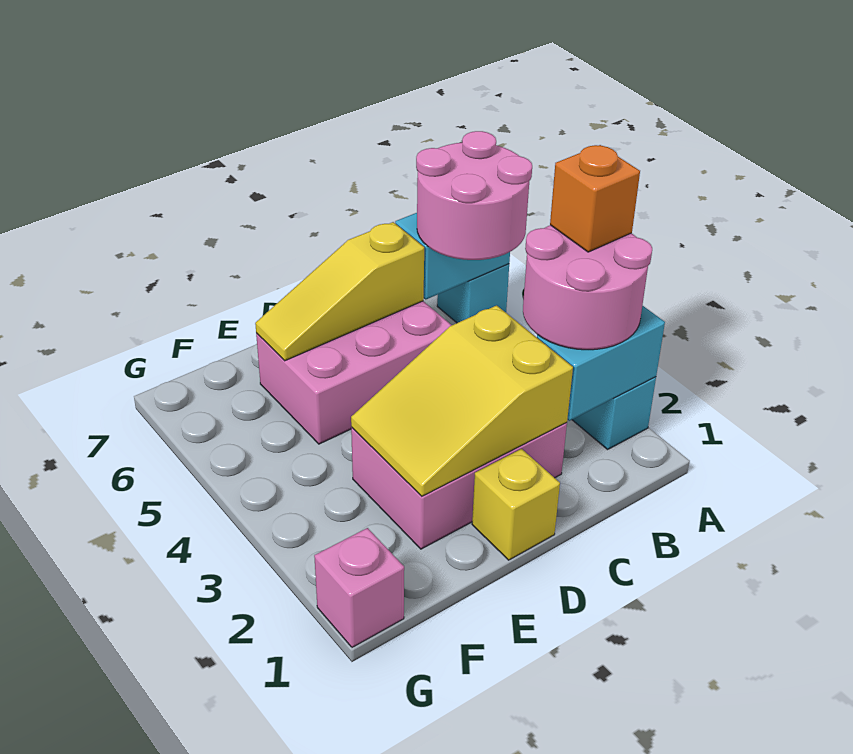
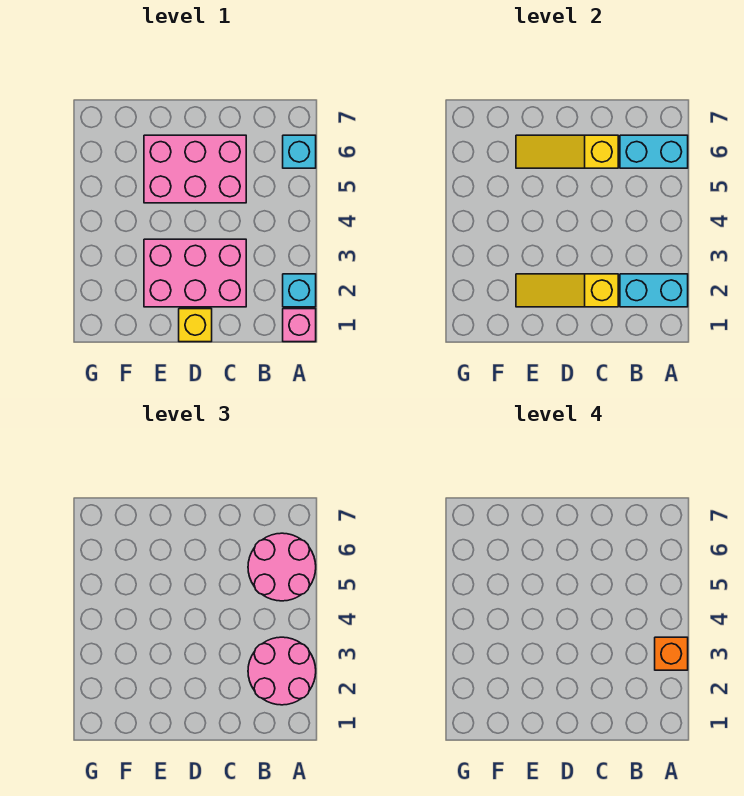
yellow slope C2:E3 level 2 top C -> yellow slope C2:E2 level 2 top C
pink brick G1 level 1 -> pink brick A1 level 1

